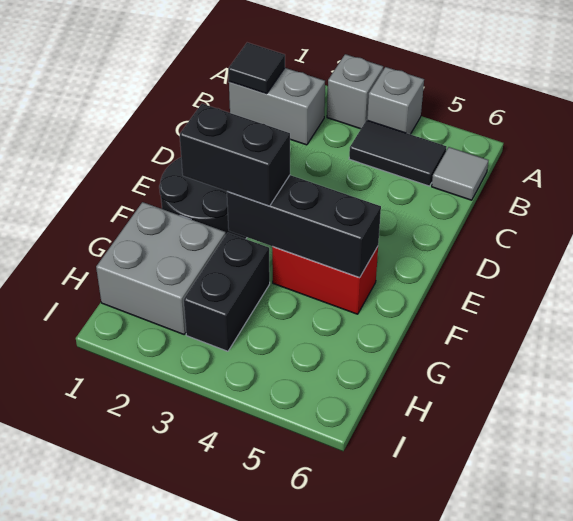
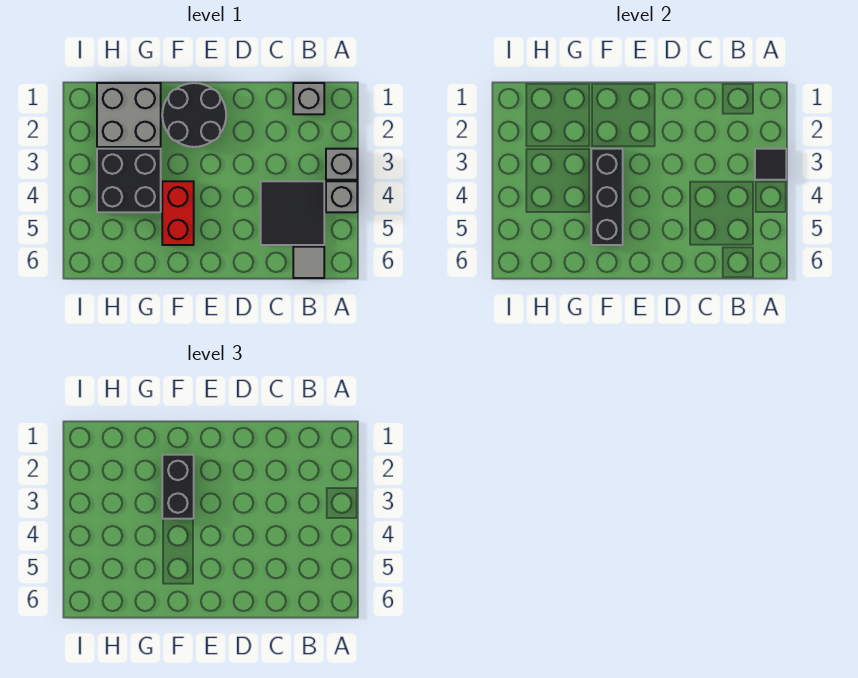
grey brick B1:B2 level 1 -> grey brick B1 level 1
black tile B1 level 2 -> black tile A3 level 2
black tile B4:B5 level 1 -> black tile B4:C5 level 1
black brick G3:H3 level 1 -> black brick G3:H4 level 1

